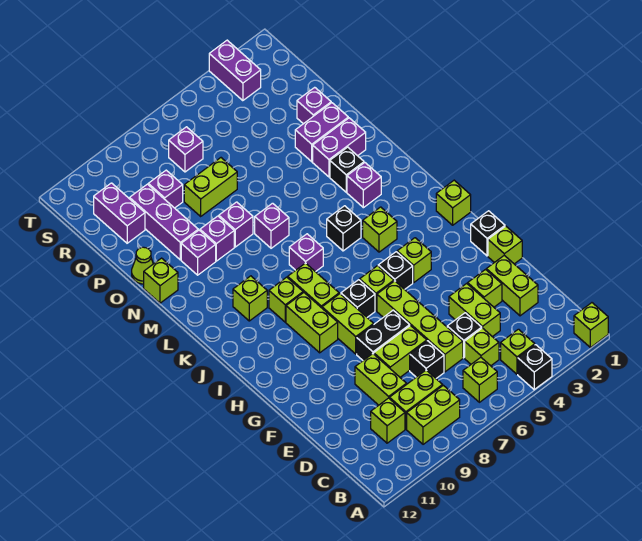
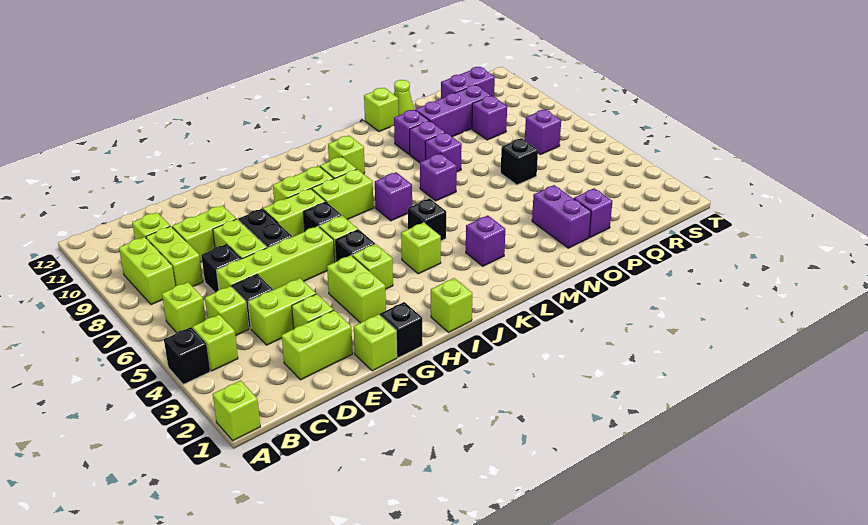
black brick M3 level 1 -> black brick P6 level 1
purple brick N2:N3 level 1 -> none
lime brick P7:P8 level 1 -> lime brick G3:G4 level 1
purple brick S3:T3 level 1 -> none

